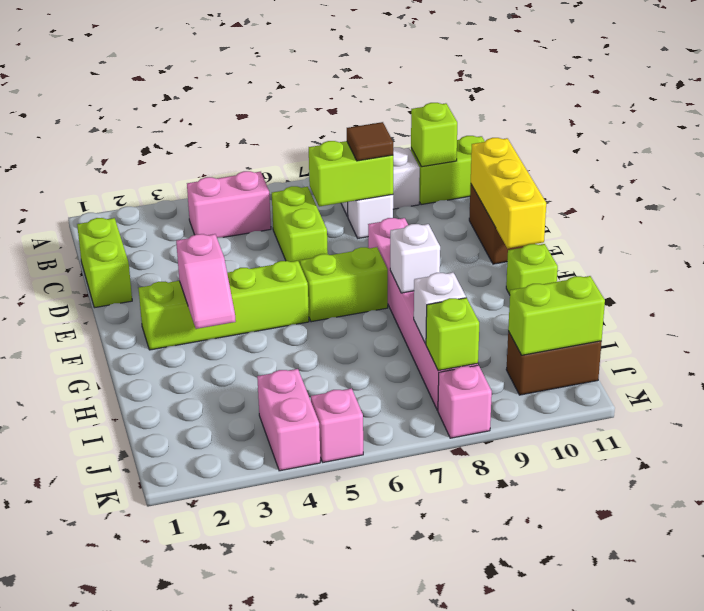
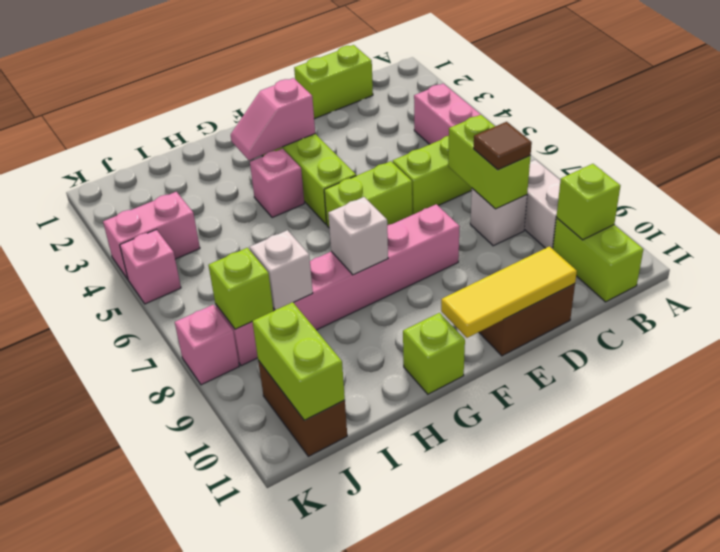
yellow brick D11:F11 level 2 -> yellow tile D11:F11 level 2
lime brick F6:F7 level 1 -> lime brick E6:F6 level 1
none -> pink brick G4 level 1

